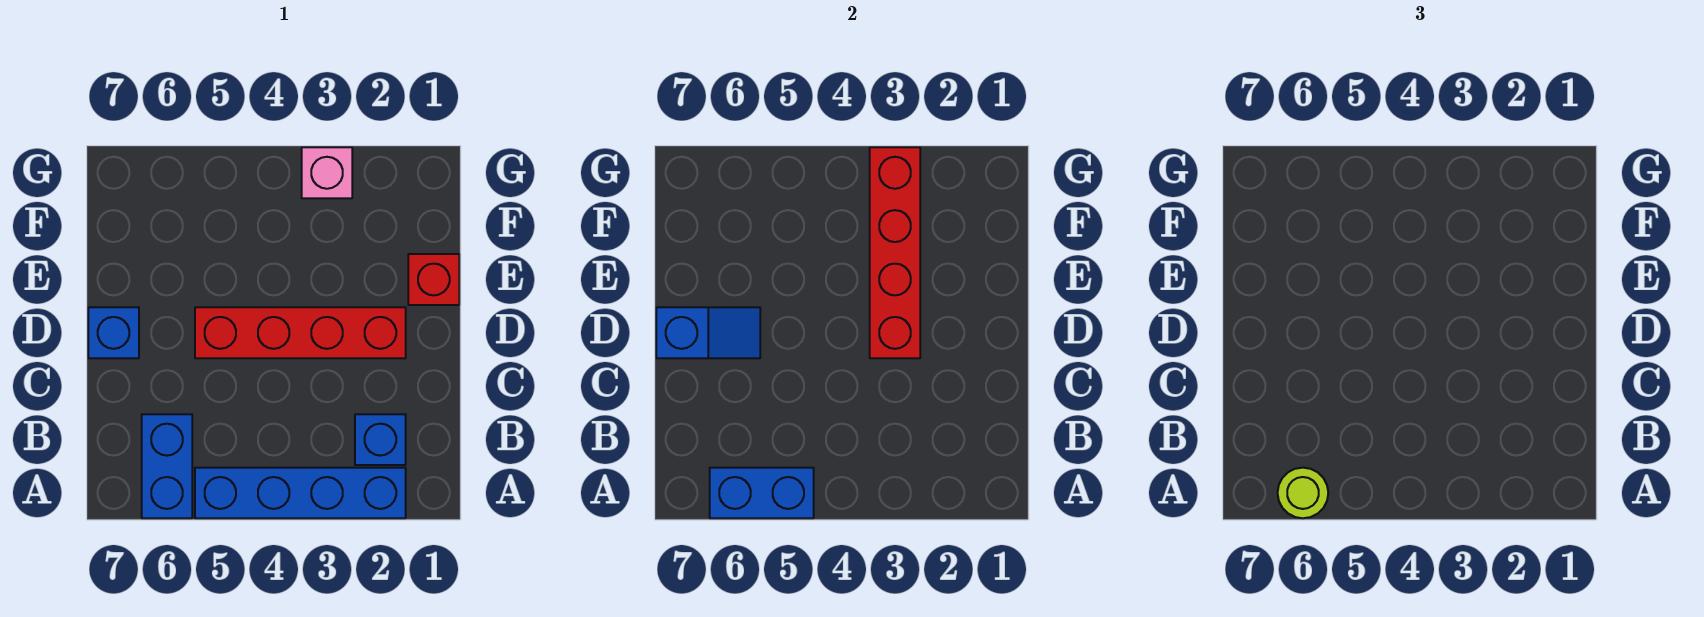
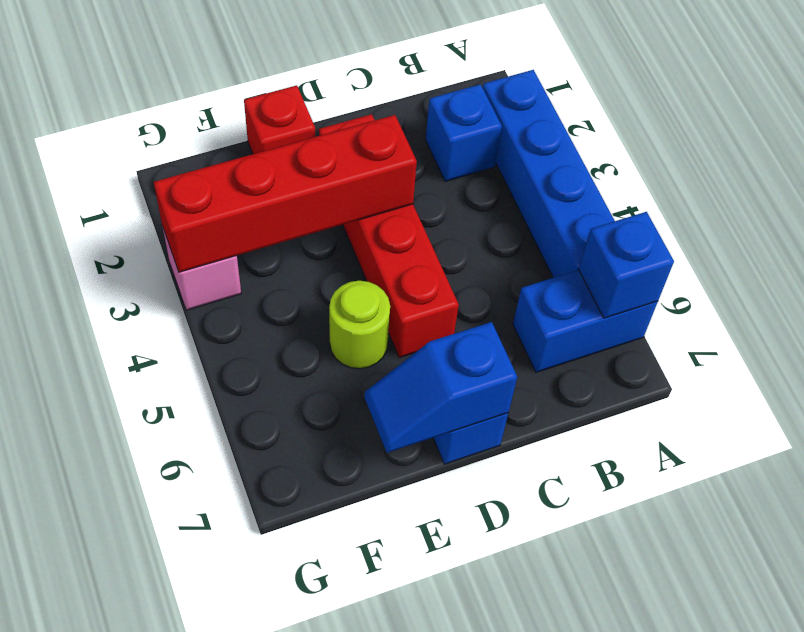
blue brick A5:A6 level 2 -> blue brick A6 level 2
lime round brick A6 level 3 -> lime round brick E5 level 1
blue slope D6:D7 level 2 top 7 -> blue slope D7:E7 level 2 top D

